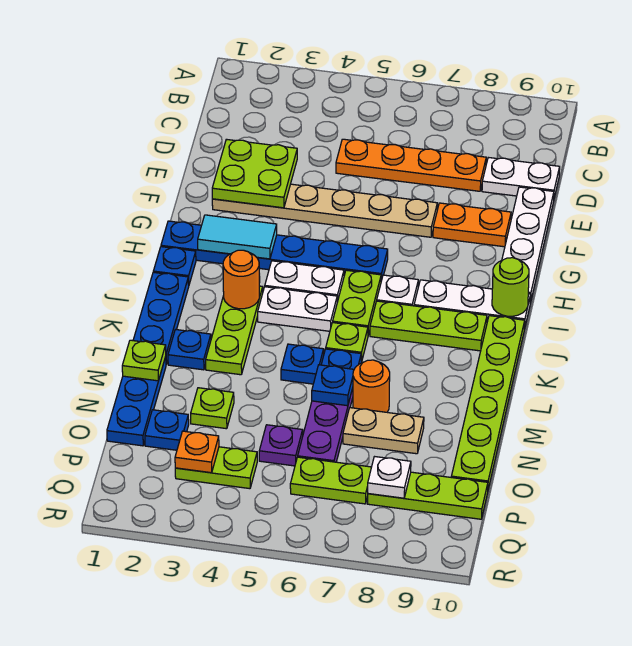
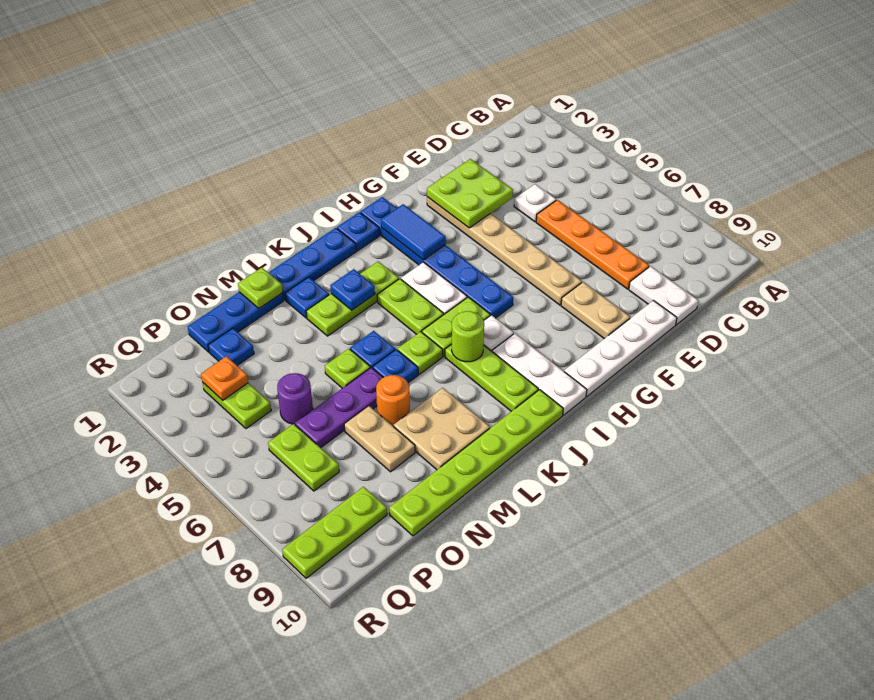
orange plate F8:F9 level 1 -> tan plate F8:F9 level 1
cyan tile H2:H3 level 2 -> blue tile H2:H3 level 2
lime round brick I10 level 2 -> lime round brick J7 level 2
orange round brick J3 level 2 -> none
white plate J4:J5 level 1 -> lime plate J4:J5 level 1
none -> tan plate L8:M9 level 1
blue plate M6 level 2 -> blue plate K3 level 2
lime plate N3 level 1 -> lime plate M5 level 1
purple plate O5 level 1 -> purple round brick O5 level 1
lime plate P8:P10 level 1 -> lime plate P9:R9 level 1
white plate P8 level 2 -> white plate D4 level 1

